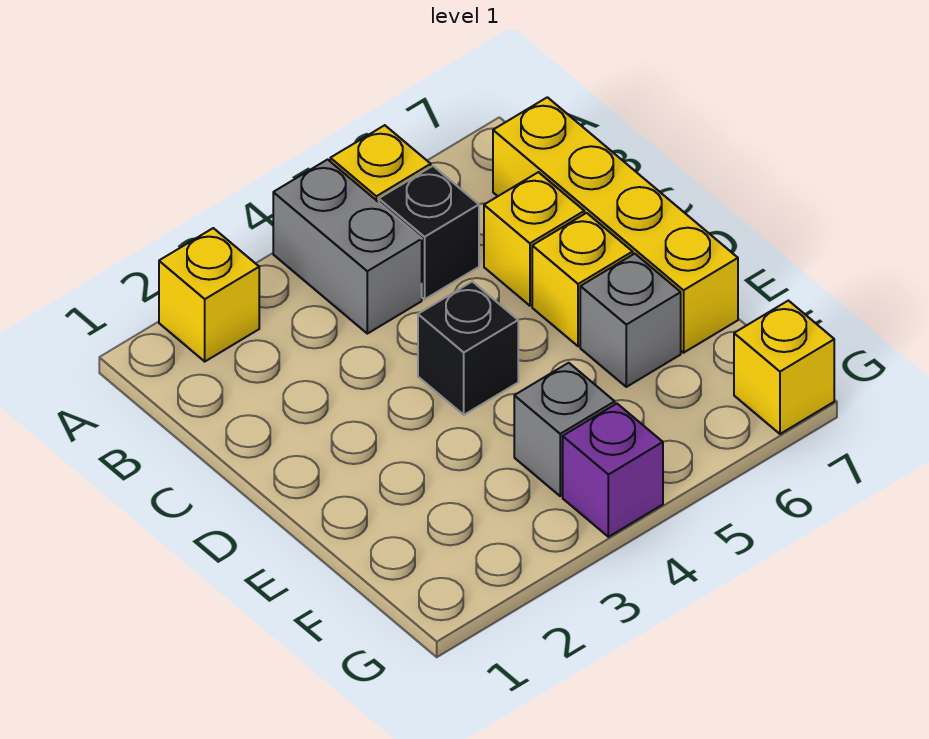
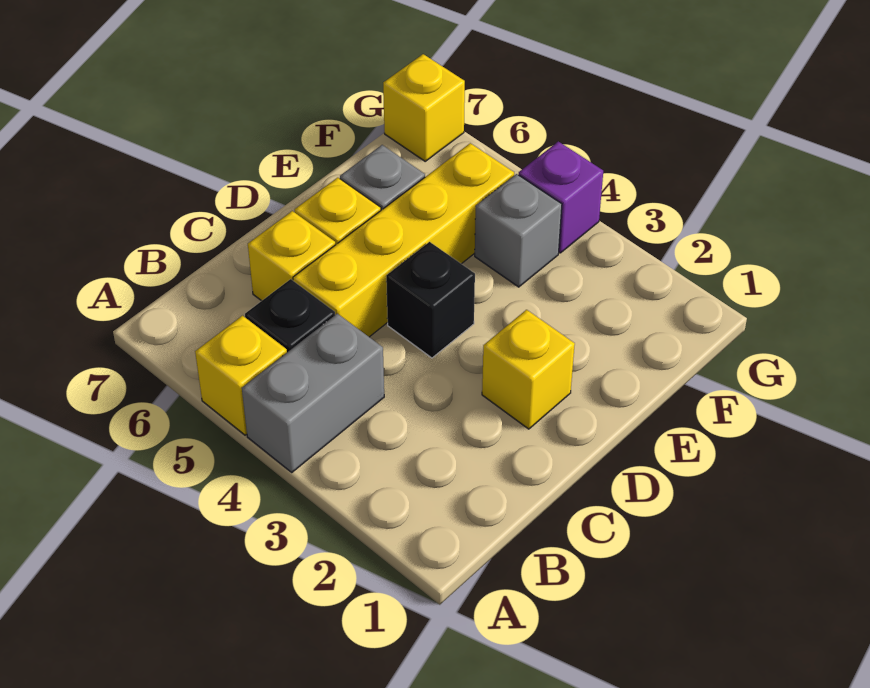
yellow brick A2 level 1 -> yellow brick D2 level 1
yellow brick B7:E7 level 1 -> yellow brick C5:F5 level 1

